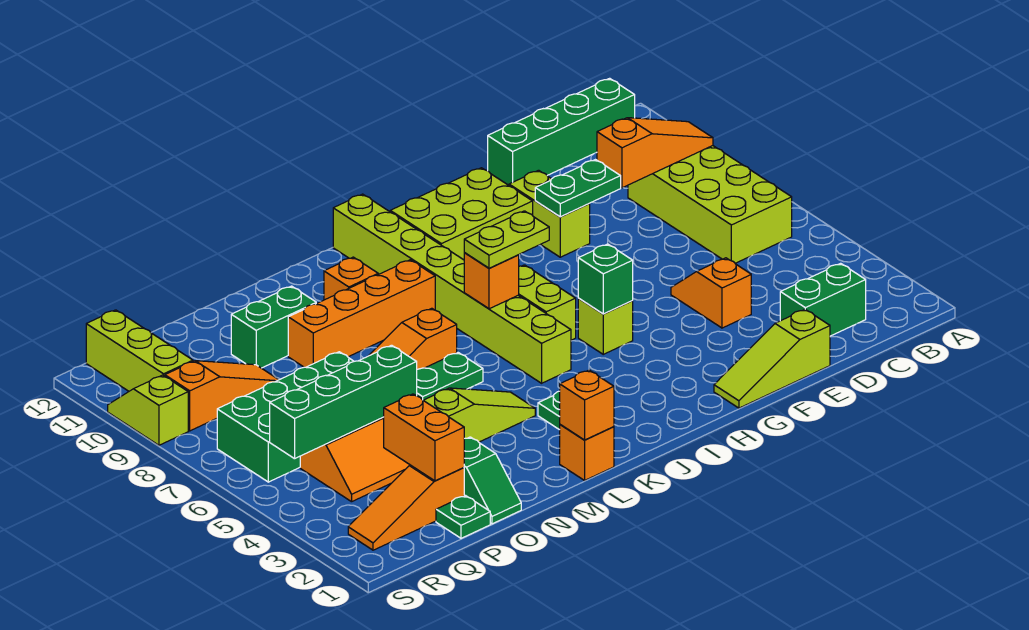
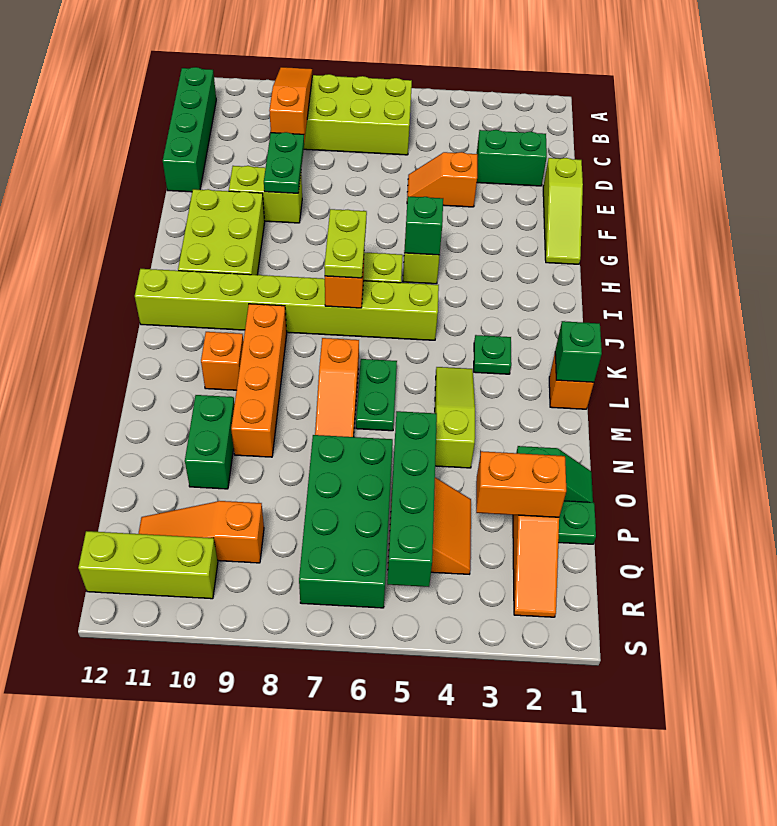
green brick C2:D2 level 1 -> green brick D2:D3 level 1
orange brick L1 level 2 -> green brick L1 level 2
orange slope P9:R9 level 1 top R -> orange slope Q9:Q11 level 1 top 9
lime slope S9:S10 level 1 top 9 -> none

